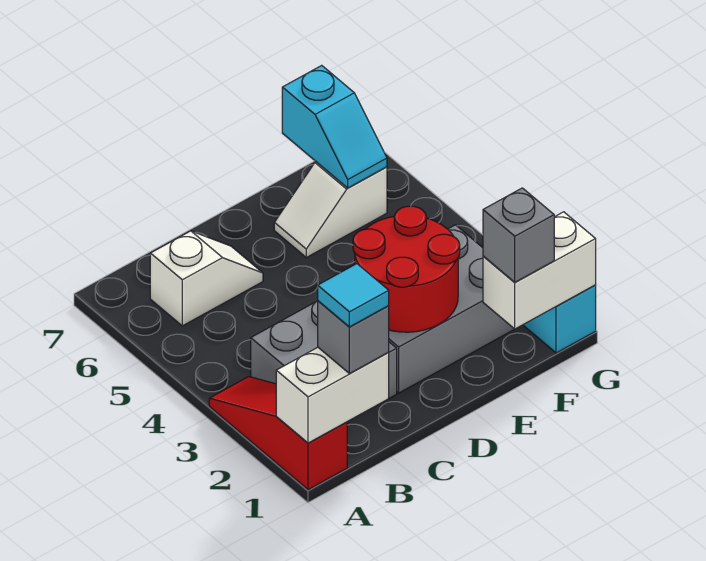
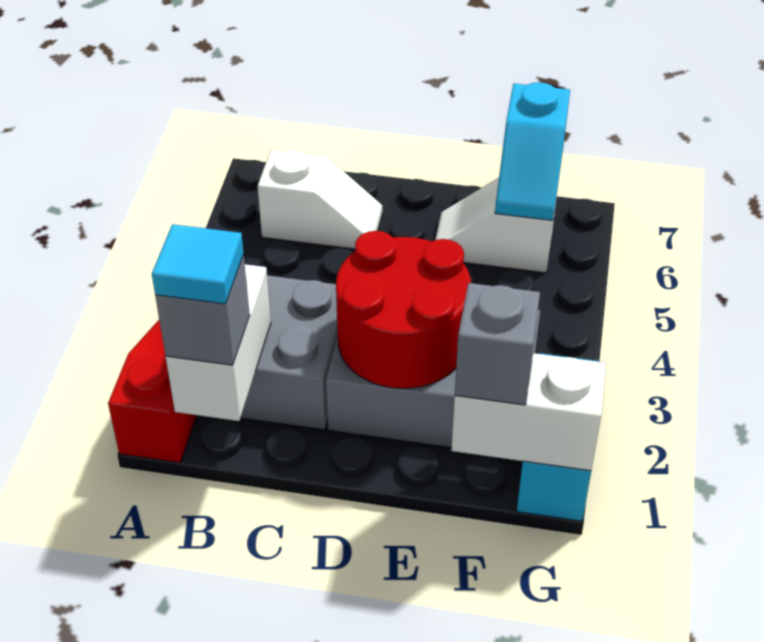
white brick A1:B1 level 2 -> white brick B1:B2 level 2

